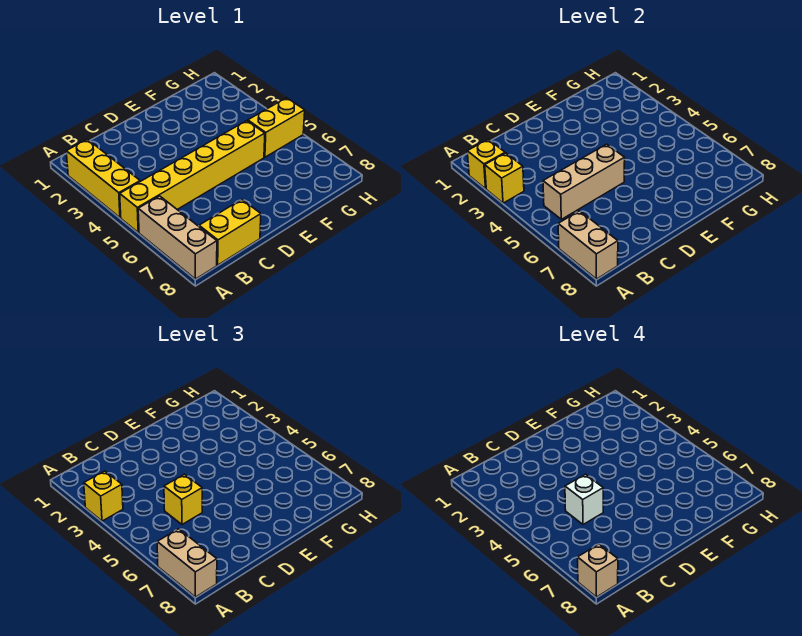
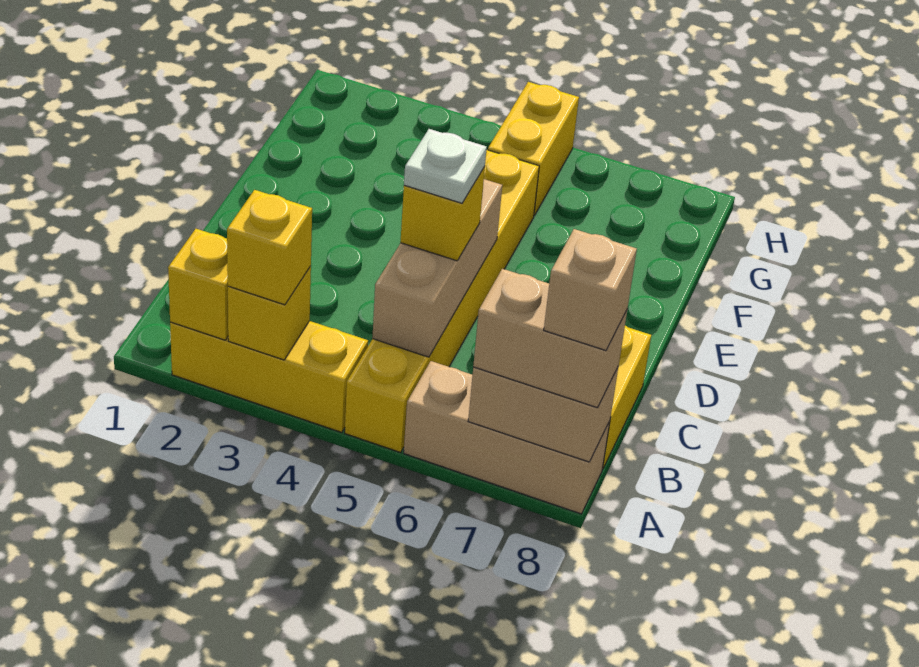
white brick C5 level 4 -> white plate C5 level 4

